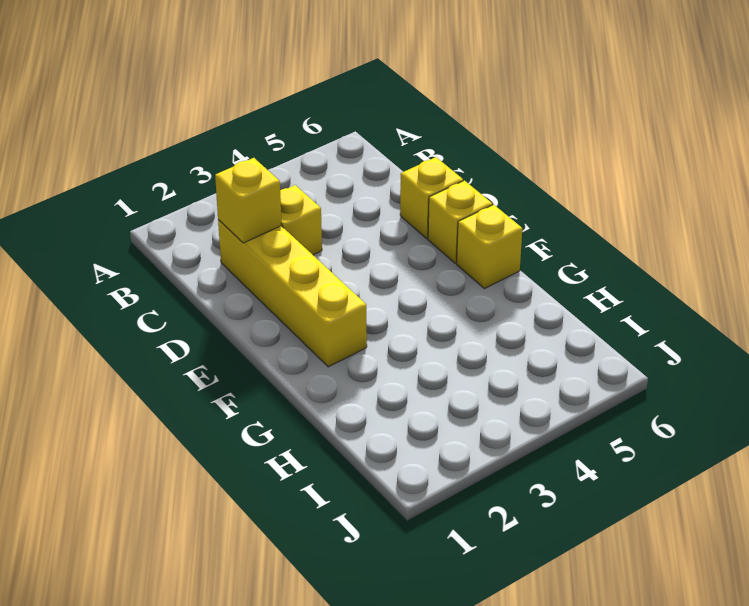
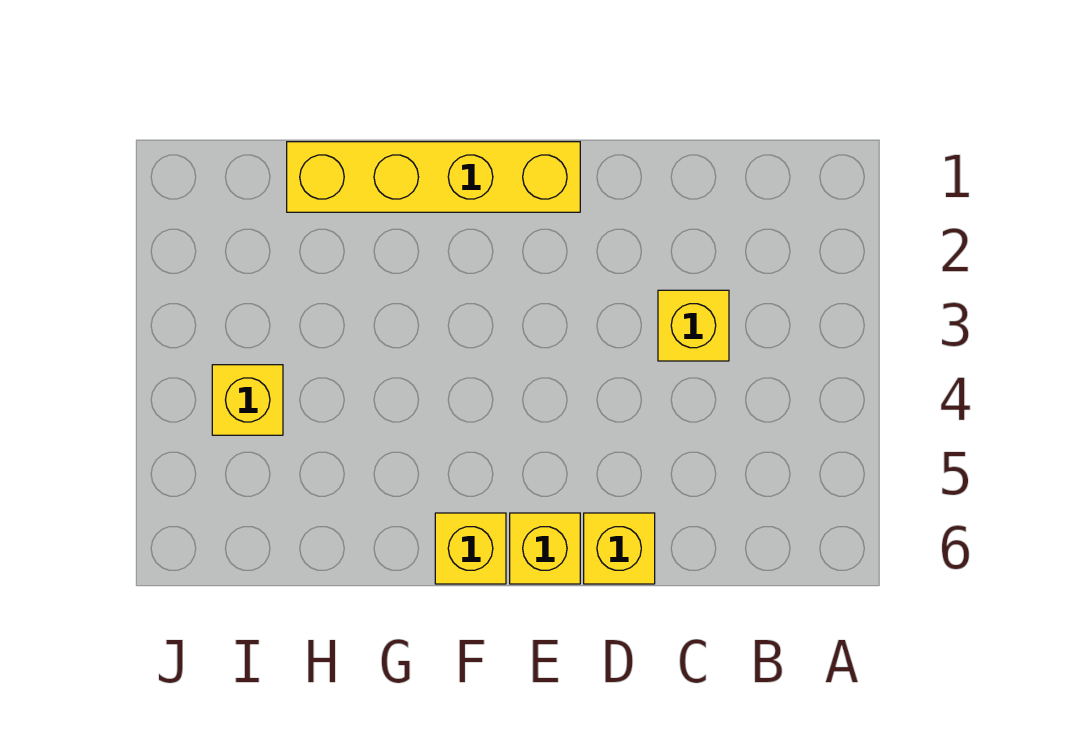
yellow brick C2:F2 level 1 -> yellow brick E1:H1 level 1
yellow brick C2 level 2 -> yellow brick I4 level 1

